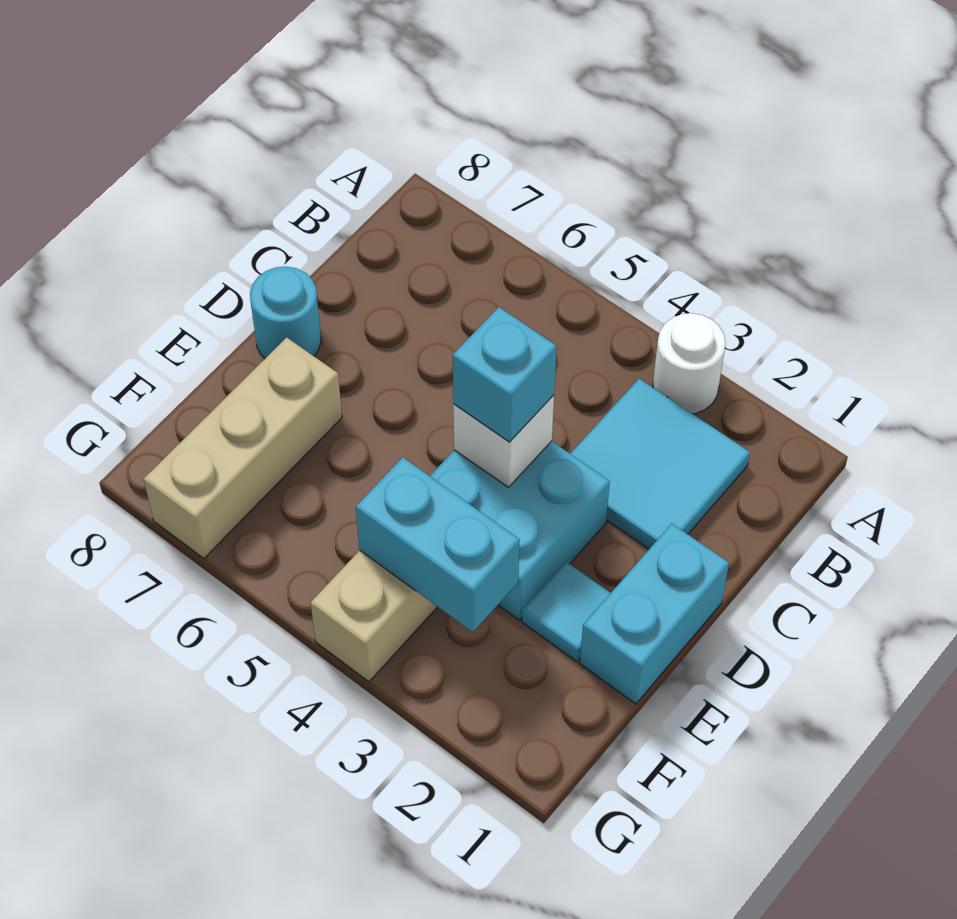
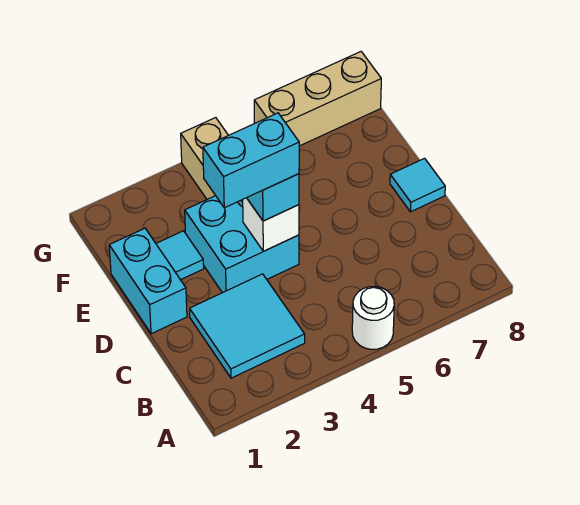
white round brick A3 level 1 -> white round brick A5 level 1
cyan round brick D8 level 1 -> cyan tile D8 level 1
tan brick E7:G7 level 1 -> tan brick G6:G8 level 1
cyan brick F3:F4 level 2 -> cyan brick D3:D4 level 4

